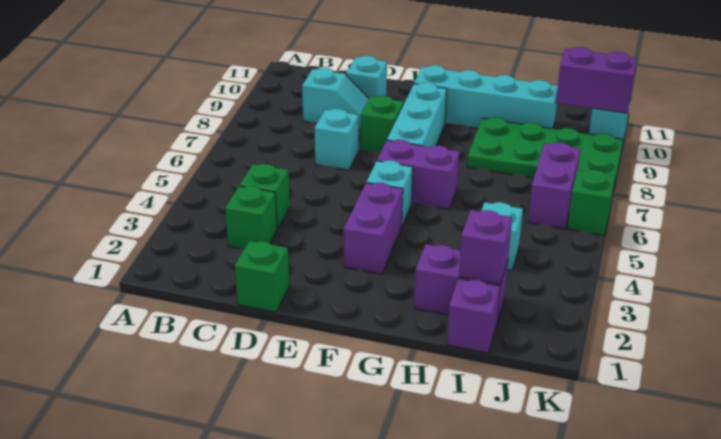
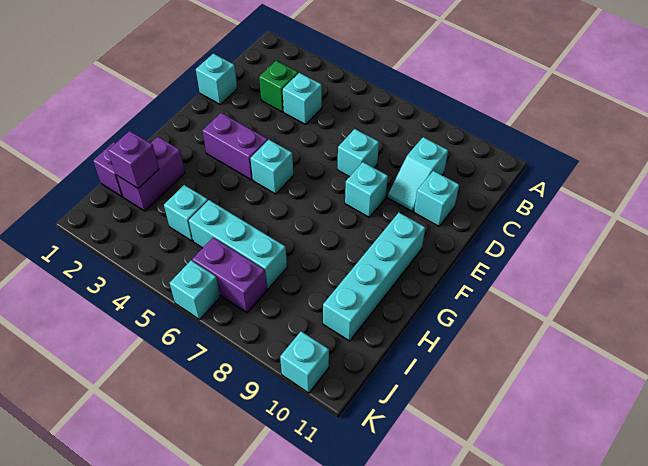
green brick C4 level 1 -> cyan brick C4 level 1
green brick D1 level 1 -> cyan brick D1 level 1
green brick E8 level 1 -> cyan brick E8 level 1
purple brick F6:G6 level 1 -> none
cyan brick F7:F9 level 1 -> cyan brick I5:I7 level 1
green plate H8:K9 level 1 -> none
purple brick J10:K10 level 2 -> none
green brick K6 level 1 -> cyan brick K6 level 1

